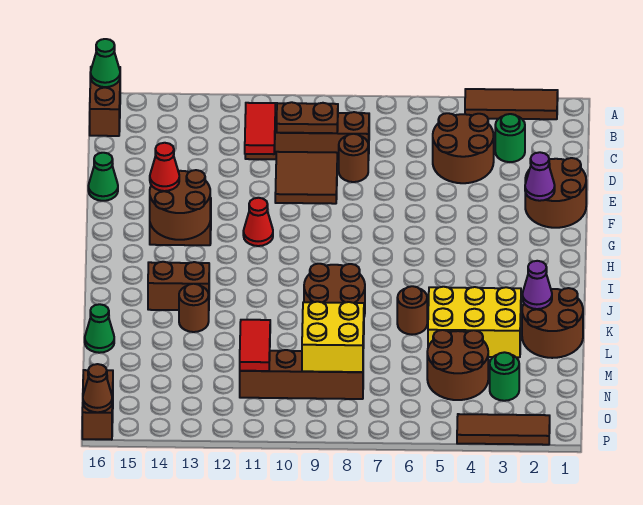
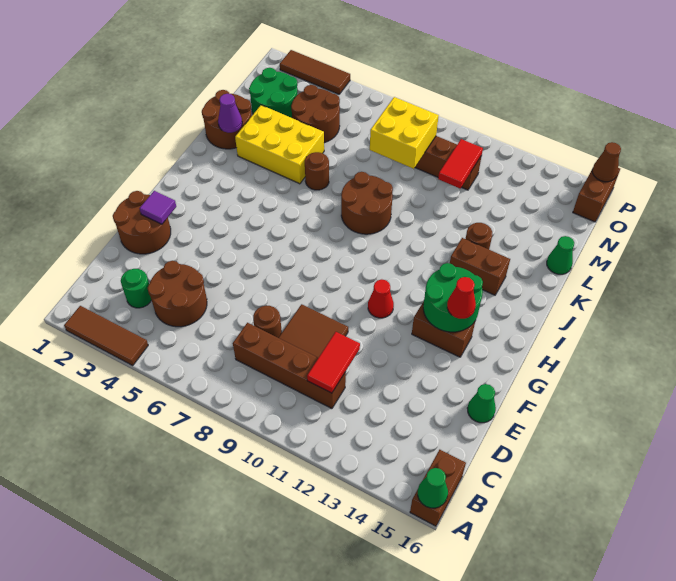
brown plate C9:C10 level 2 -> none
purple cone F2 level 2 -> purple tile F2 level 2
brown round brick G13:H14 level 2 -> green round brick G13:H14 level 2
green round brick N3 level 1 -> green round brick M2:N3 level 1

